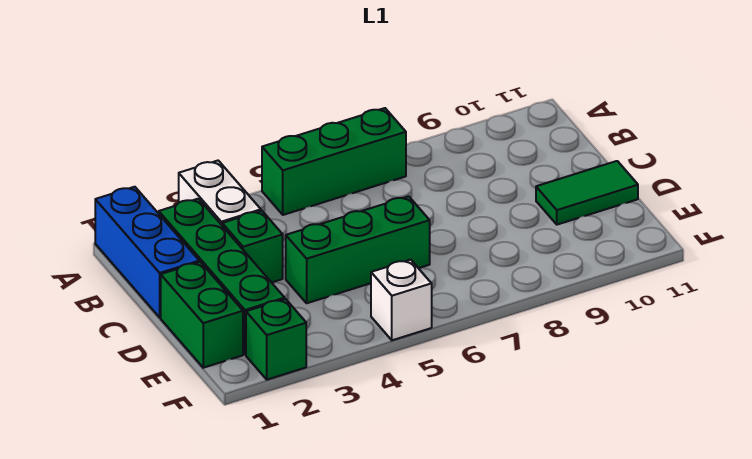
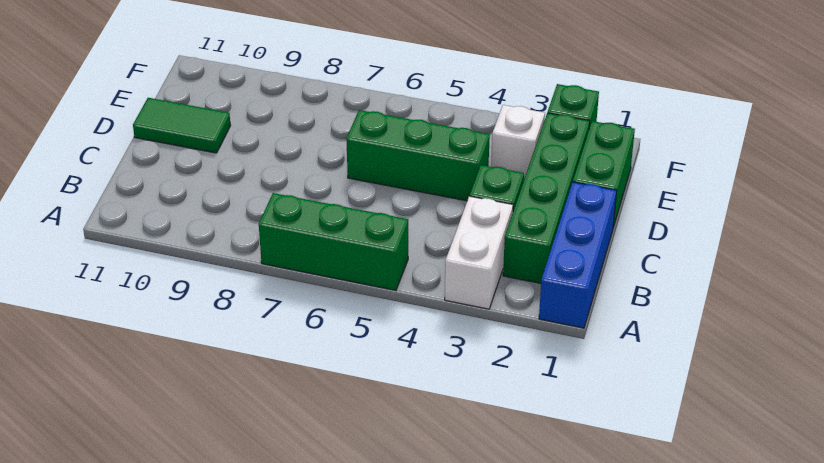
white brick F5 level 1 -> white brick E3 level 1

